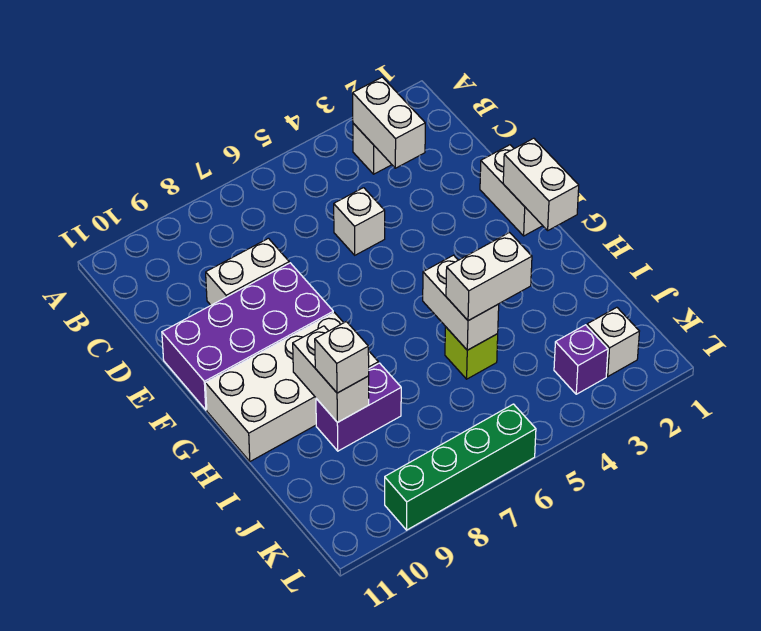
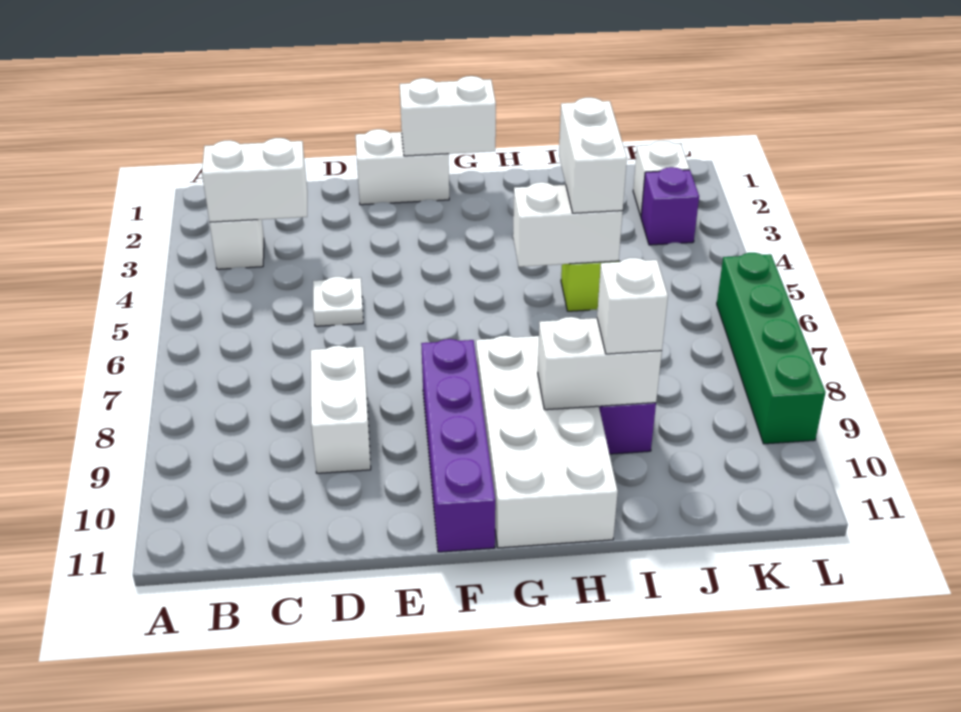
white brick D5 level 1 -> white plate D5 level 1
purple brick E8:F11 level 1 -> purple brick F8:F11 level 1

